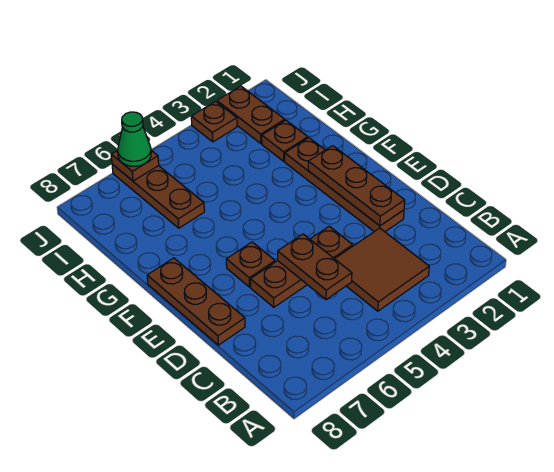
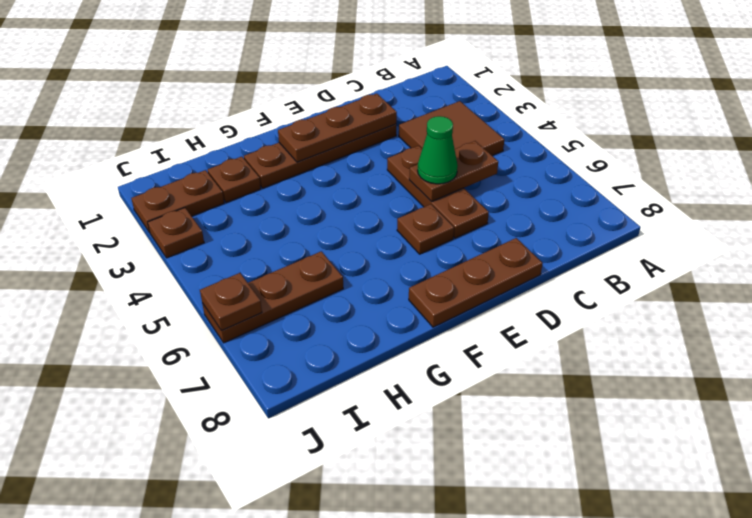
green cone J6 level 3 -> green cone D5 level 3

